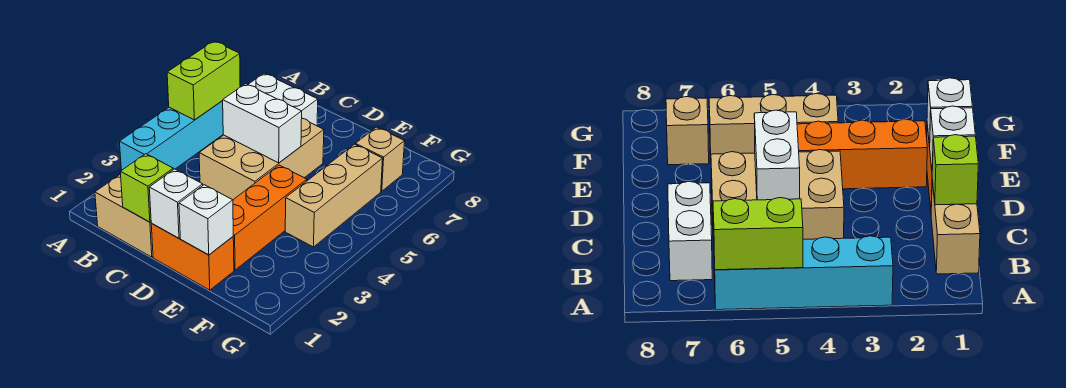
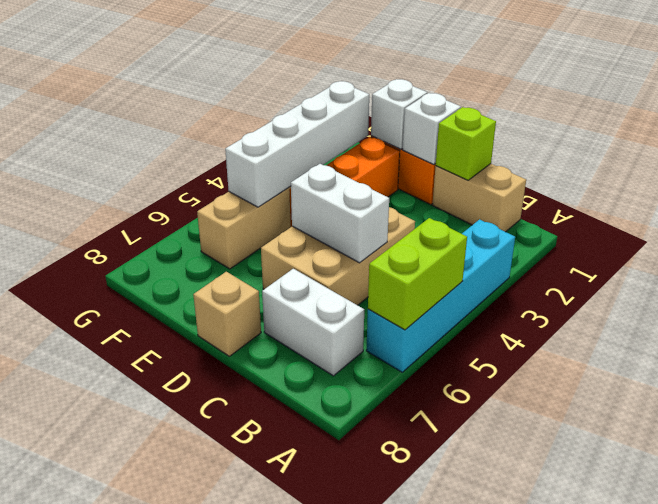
none -> white brick F2:F5 level 2
tan brick F7 level 1 -> tan brick D8 level 1

